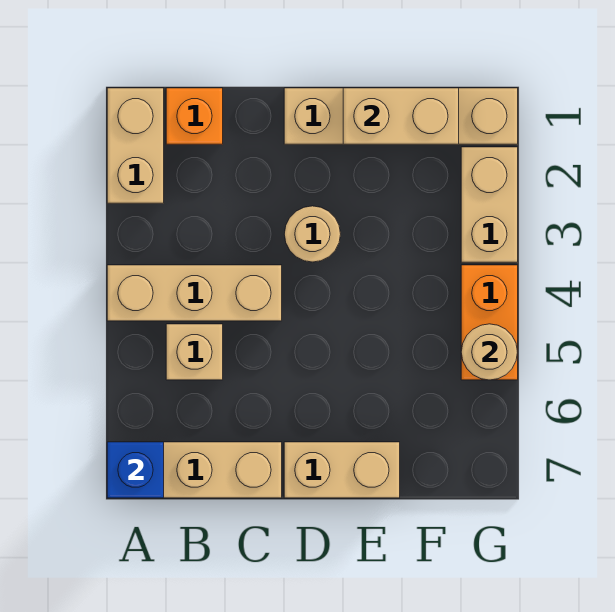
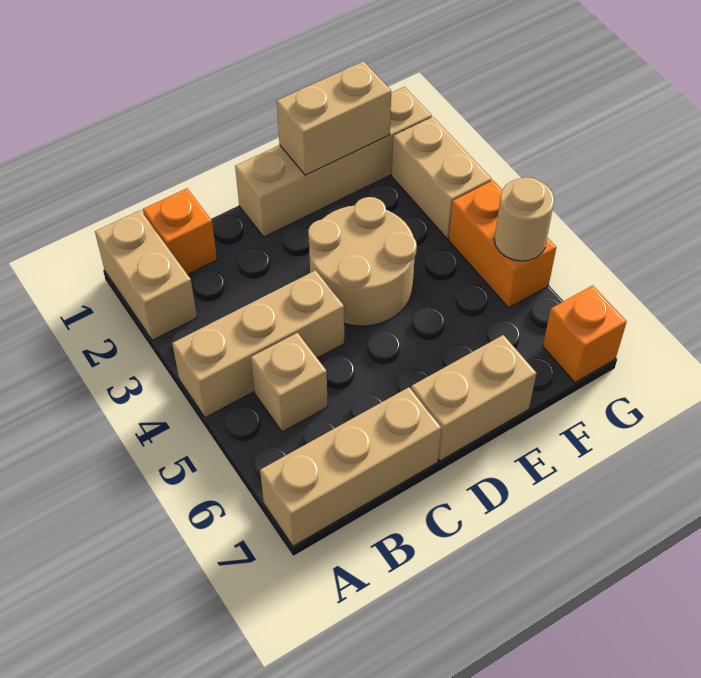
blue brick A7 level 2 -> none
tan round brick D3 level 1 -> tan round brick D3:E4 level 1
none -> orange brick G7 level 1

